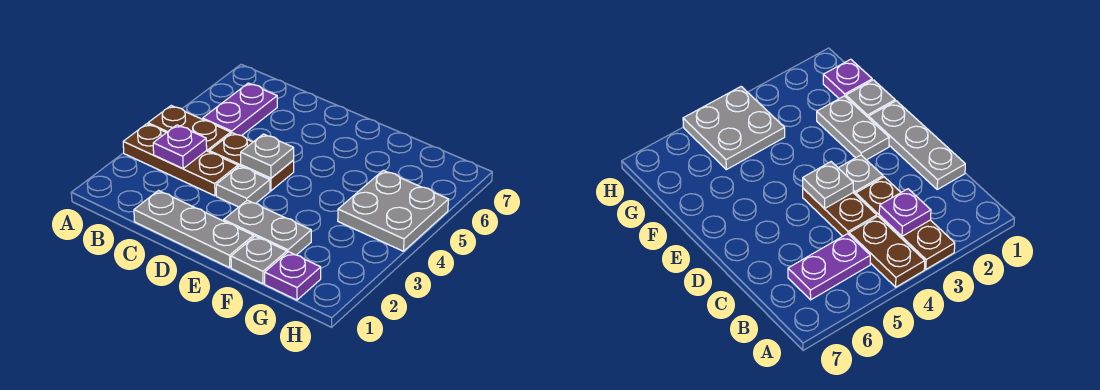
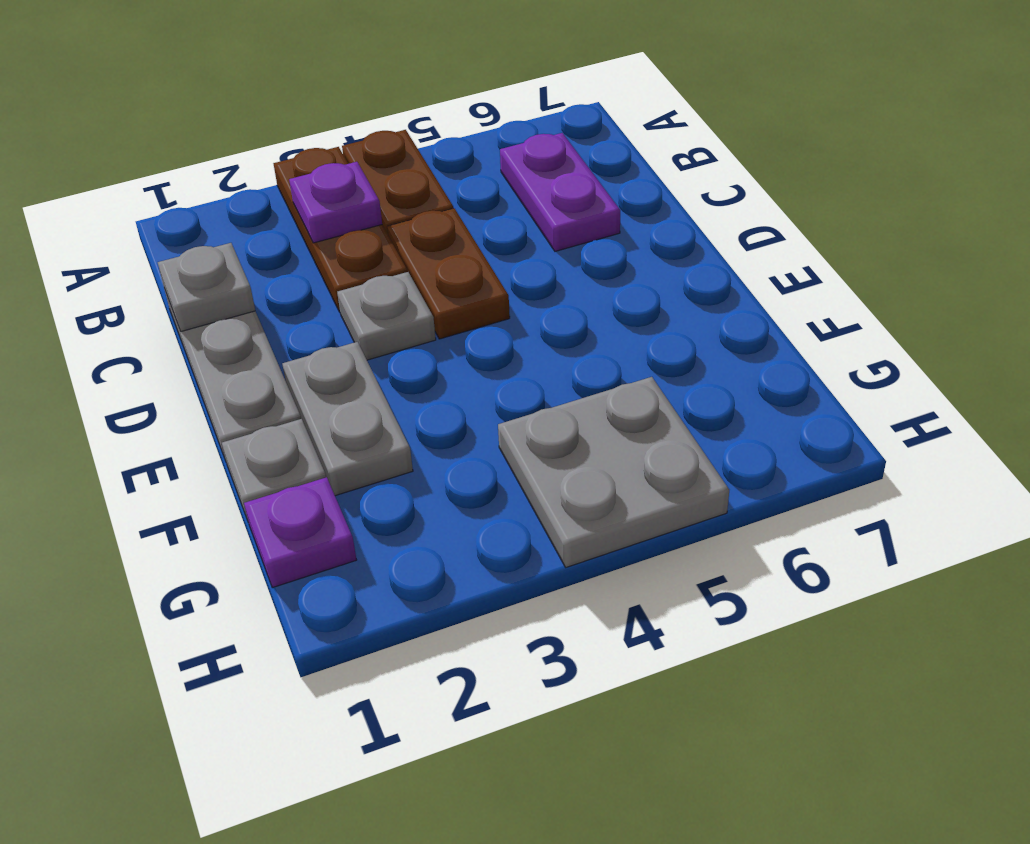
purple plate B5:B6 level 1 -> purple plate B6:C6 level 1
grey plate D4 level 2 -> grey plate C1 level 2

